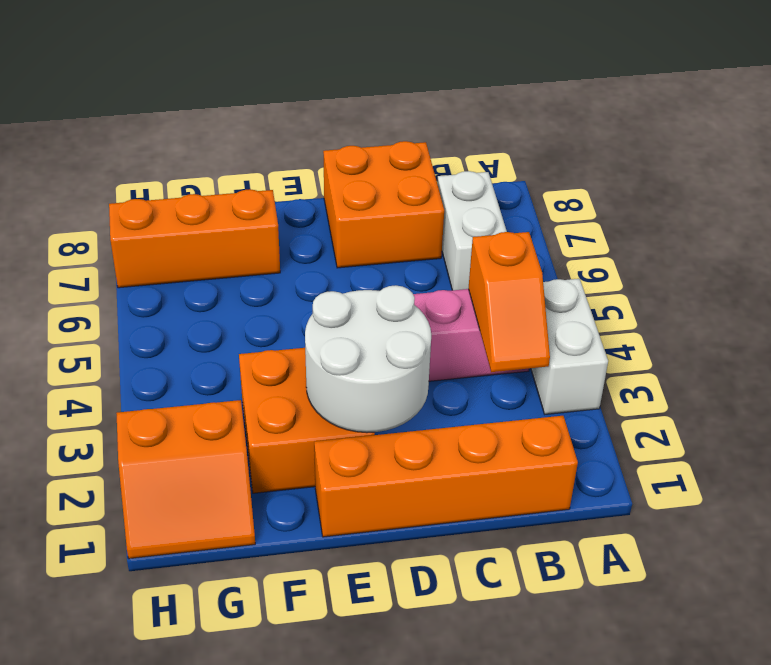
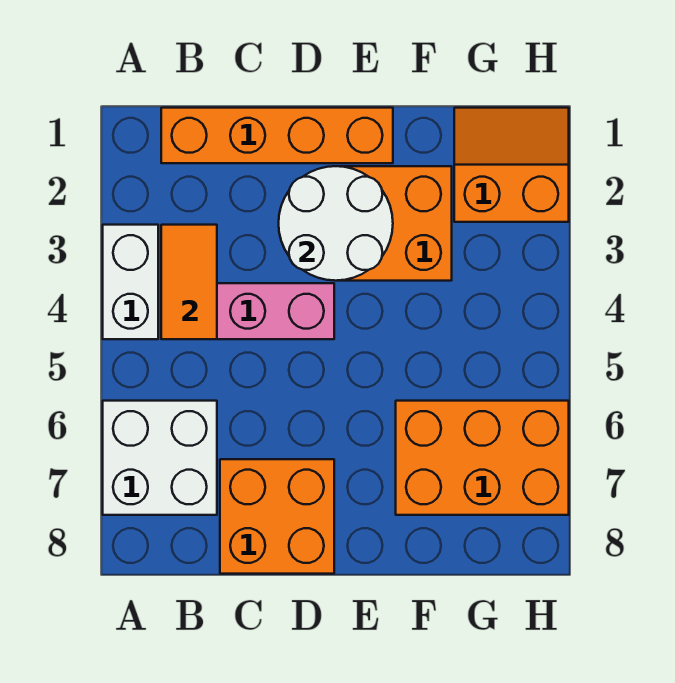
orange slope B3:B4 level 2 top 4 -> orange tile B3:B4 level 2
white brick B6:B7 level 1 -> white brick A6:B7 level 1
orange brick F7:H7 level 1 -> orange brick F6:H7 level 1

